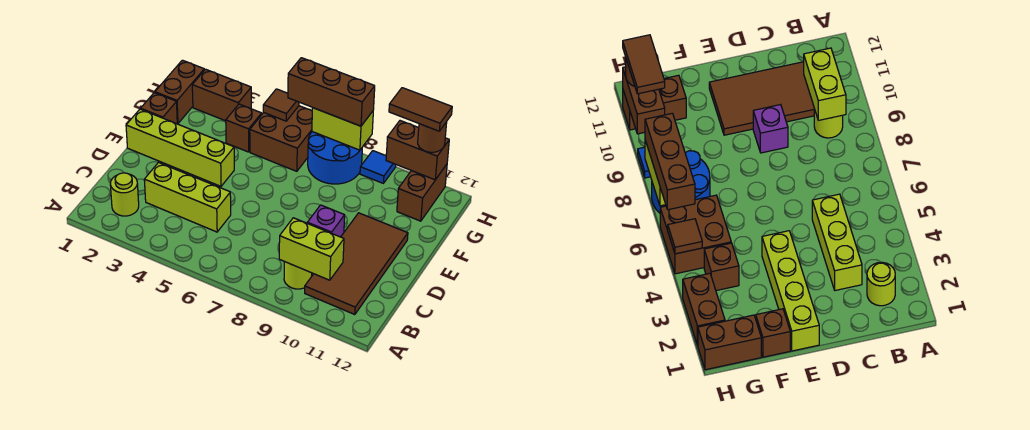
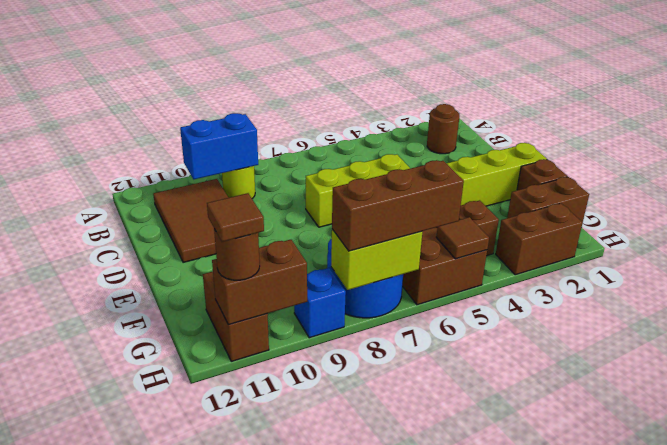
lime round brick B2 level 1 -> brown round brick B2 level 1
lime brick B9:B10 level 2 -> blue brick B9:B10 level 2
brown tile B10:E11 level 1 -> brown tile B10:D11 level 1
lime brick C3:C5 level 1 -> lime brick D5:D7 level 1
purple brick D9 level 1 -> none
brown brick G1:H1 level 1 -> brown brick G1:G2 level 1
blue tile H9 level 1 -> blue brick H9 level 1
brown tile H10:H11 level 4 -> brown tile H11 level 4

